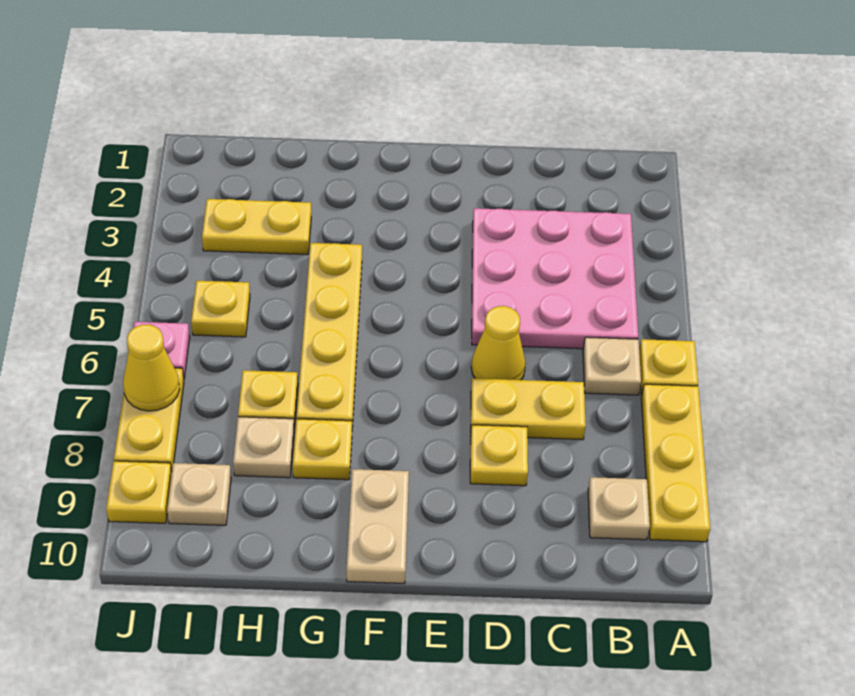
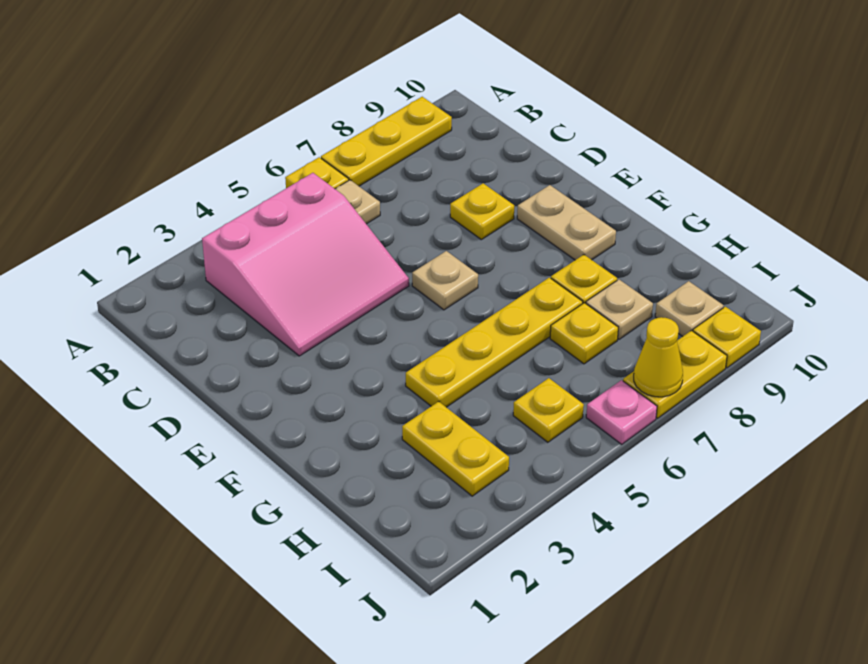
pink plate B3:D5 level 1 -> pink slope B3:D5 level 1 top B
tan plate B9 level 1 -> tan plate E6 level 1
yellow plate C7:D7 level 1 -> none
yellow cone D6 level 1 -> none
tan plate F9:F10 level 1 -> tan plate E9:F9 level 1

